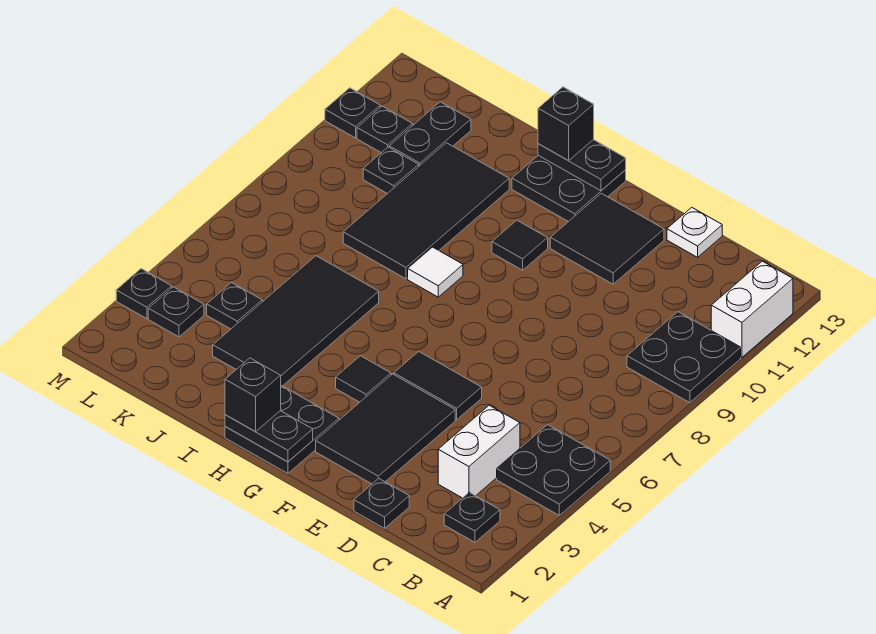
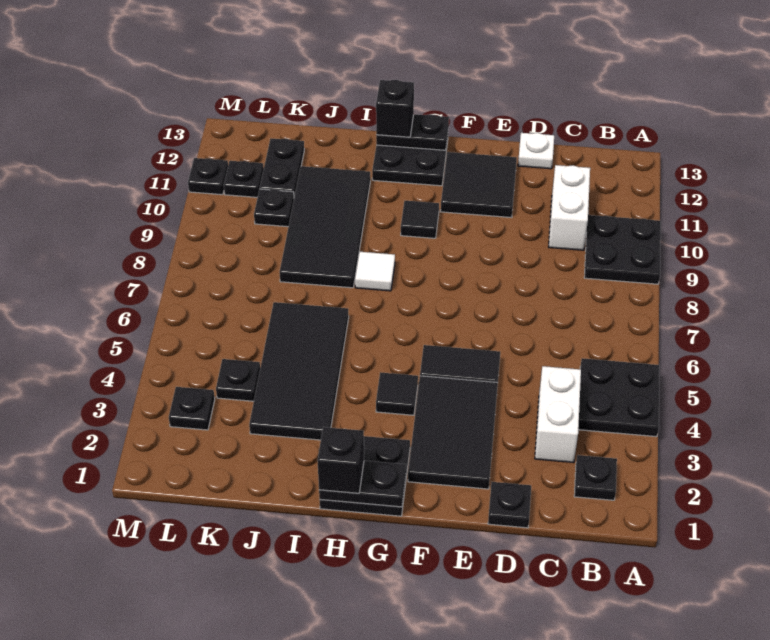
white brick A11:A12 level 1 -> white brick C10:C11 level 1
black plate M3 level 1 -> none

